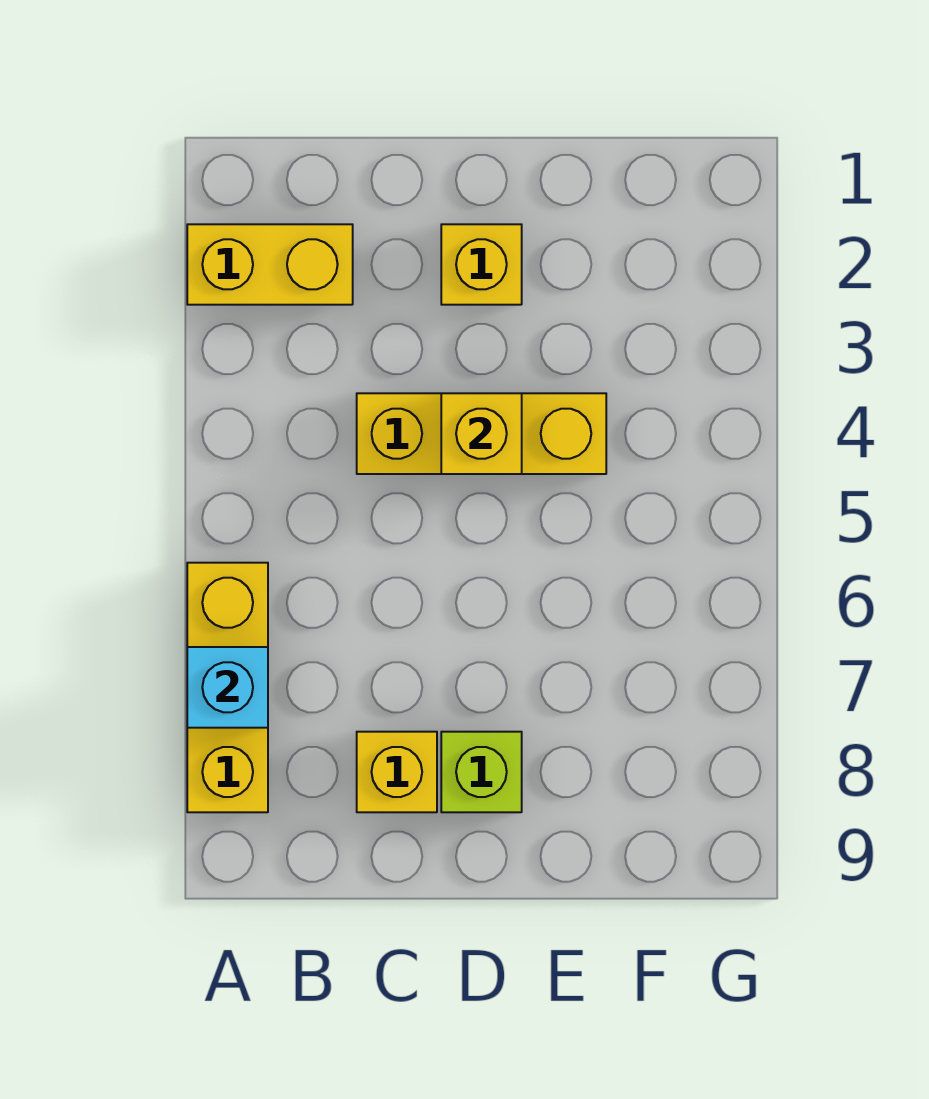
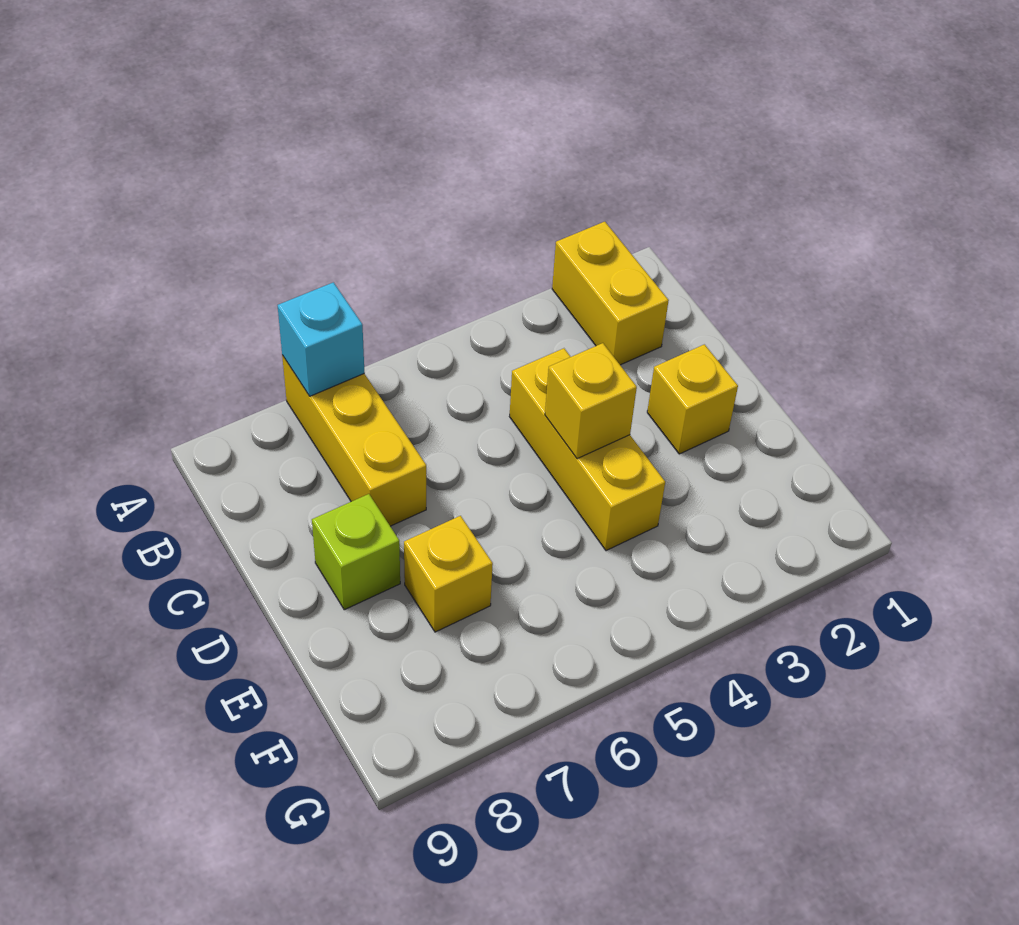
yellow brick A6:A8 level 1 -> yellow brick A7:C7 level 1
yellow brick C8 level 1 -> yellow brick E7 level 1

